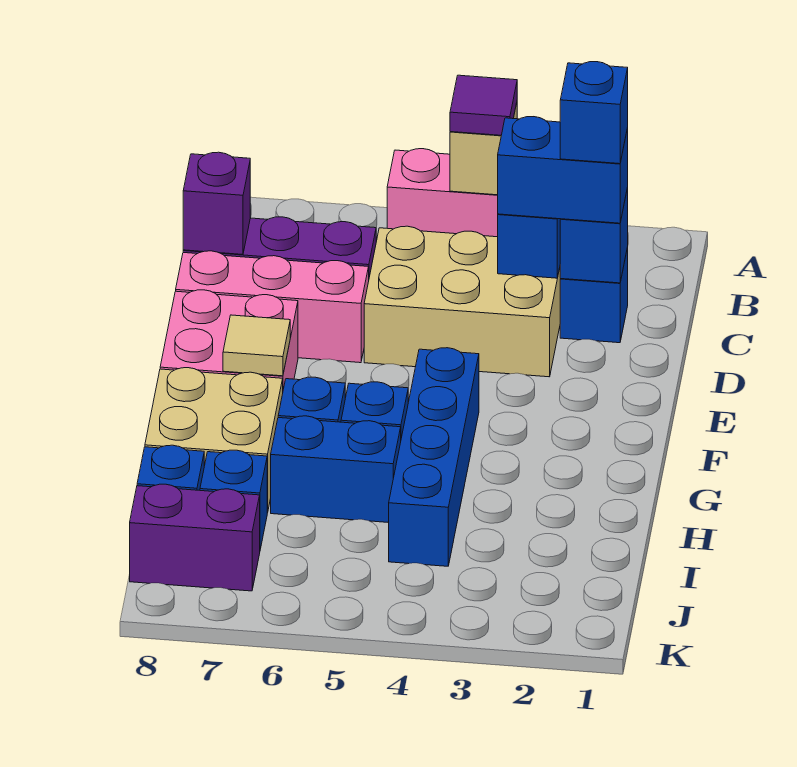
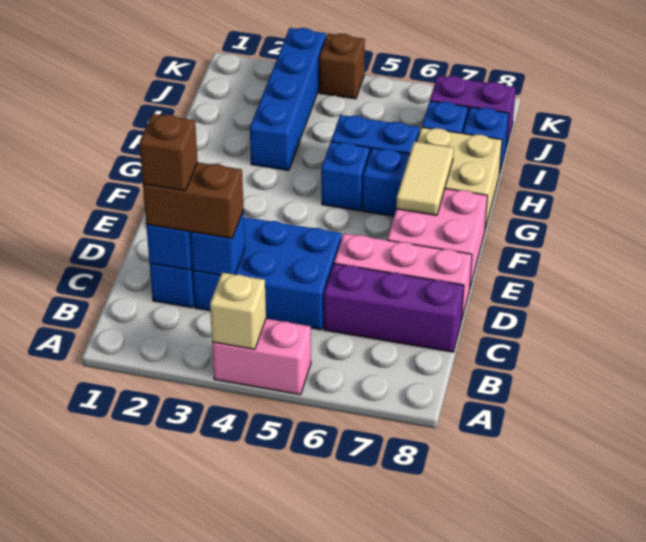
purple tile A4 level 3 -> none
blue brick C2:C3 level 3 -> brown brick C2:C3 level 3
blue brick C2 level 4 -> brown brick C2 level 4
tan brick C3:D5 level 1 -> blue brick C3:D5 level 1
purple brick C8 level 2 -> none
blue brick F4:I4 level 1 -> blue brick H3:K3 level 1
tan tile F7 level 2 -> tan tile F7:G7 level 2
none -> brown brick K4 level 1

